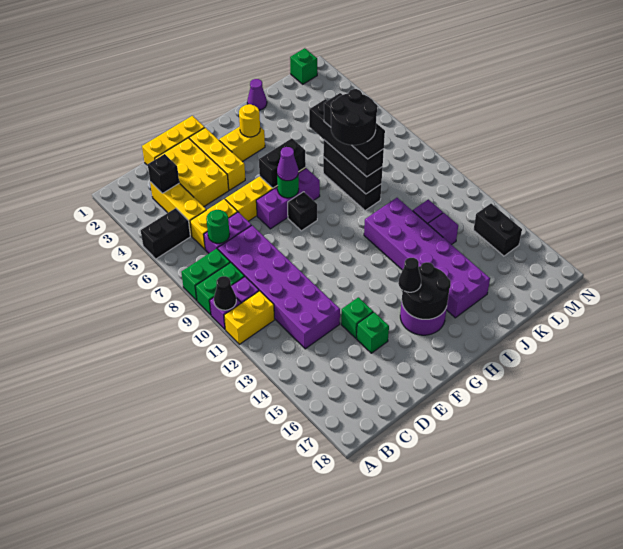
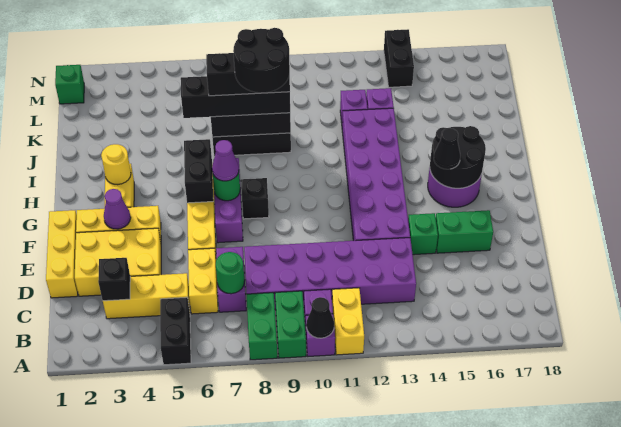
green brick E15 level 1 -> green brick E15:E16 level 1
purple brick I11:J16 level 1 -> purple brick E12:J13 level 1
purple cone J1 level 1 -> purple cone F3 level 2
black brick M14:M15 level 1 -> black brick M14:N14 level 1

